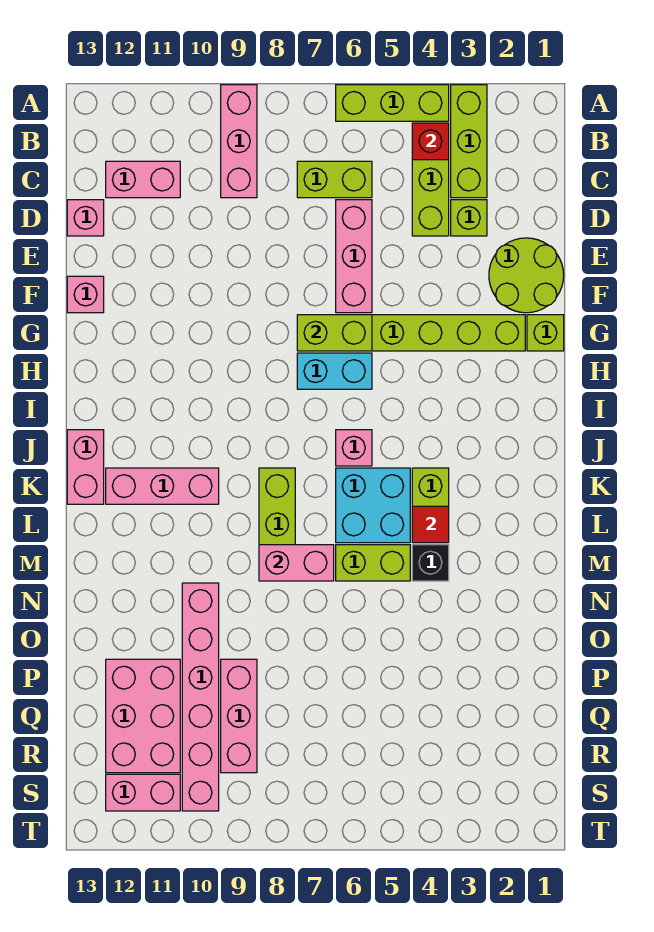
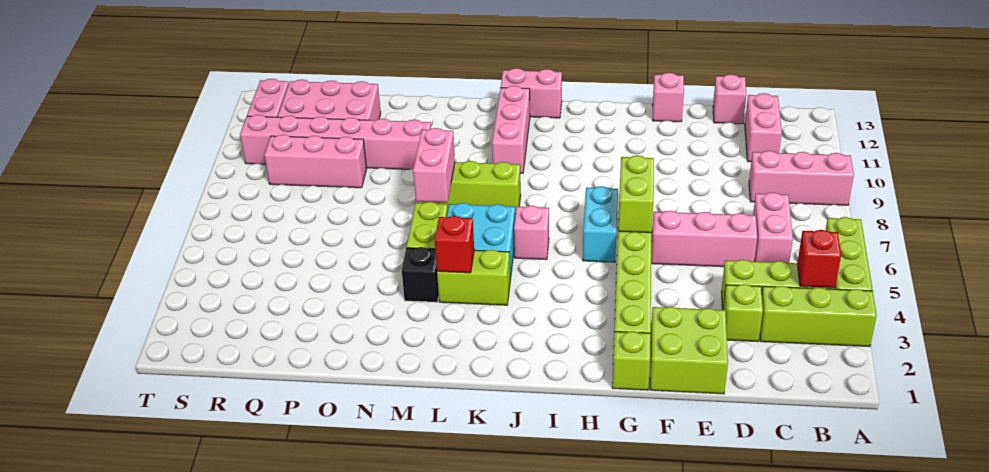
lime brick C6:C7 level 1 -> pink brick C6:C7 level 1
lime round brick E1:F2 level 1 -> lime brick E1:F2 level 1
red tile L4 level 2 -> red brick L4 level 2

